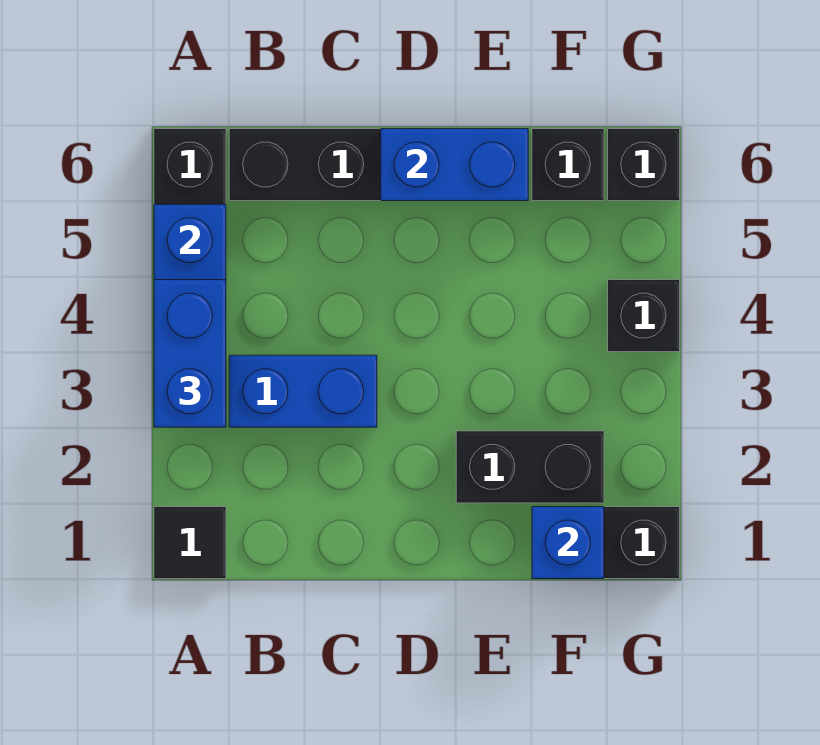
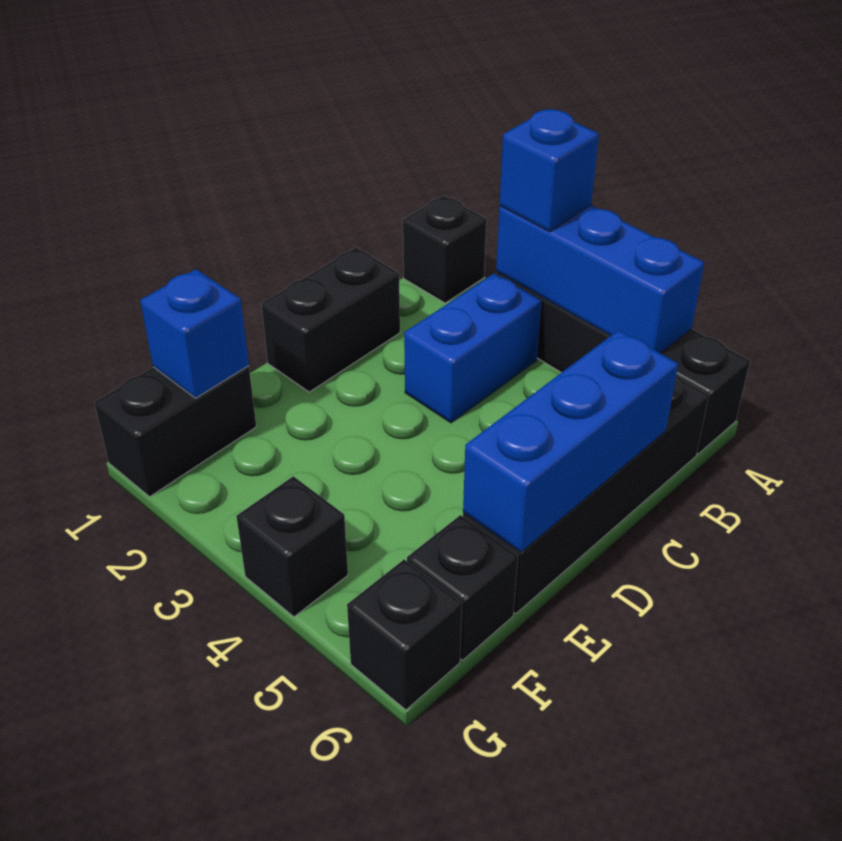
black tile A1 level 1 -> black brick A1 level 1
blue brick A3:A4 level 3 -> blue brick A3 level 3
blue brick D6:E6 level 2 -> blue brick C6:E6 level 2
black brick E2:F2 level 1 -> black brick C1:D1 level 1

